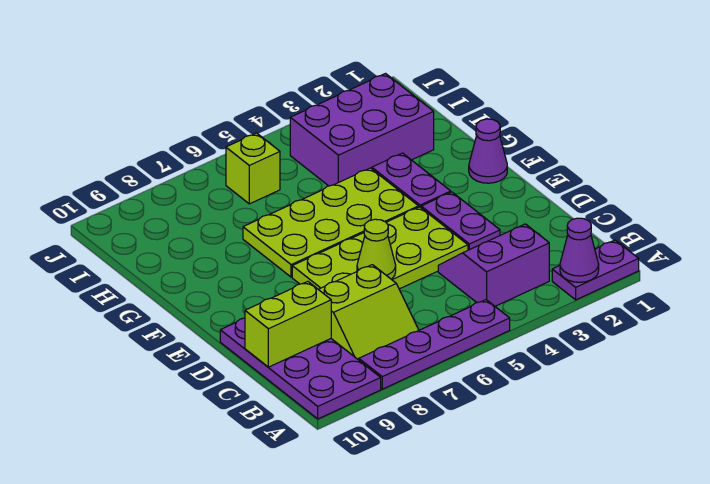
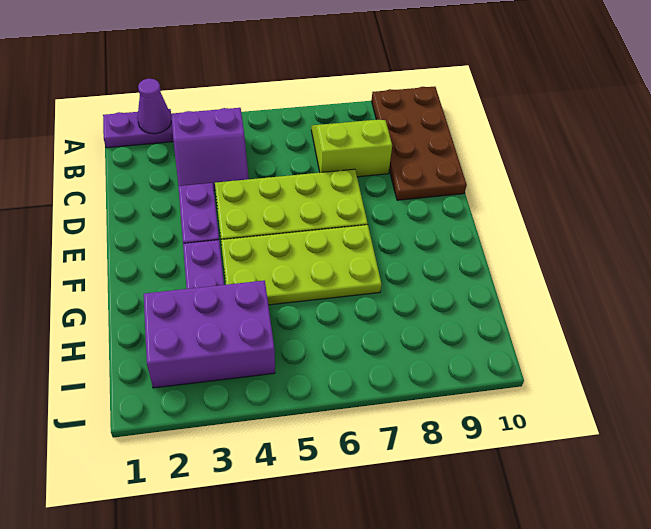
purple plate A5:A8 level 1 -> none
purple plate A9:D10 level 1 -> brown plate A9:D10 level 1
lime brick C9:C10 level 2 -> none
lime cone D6 level 2 -> none
purple cone F1 level 1 -> none
lime brick I6 level 1 -> none

